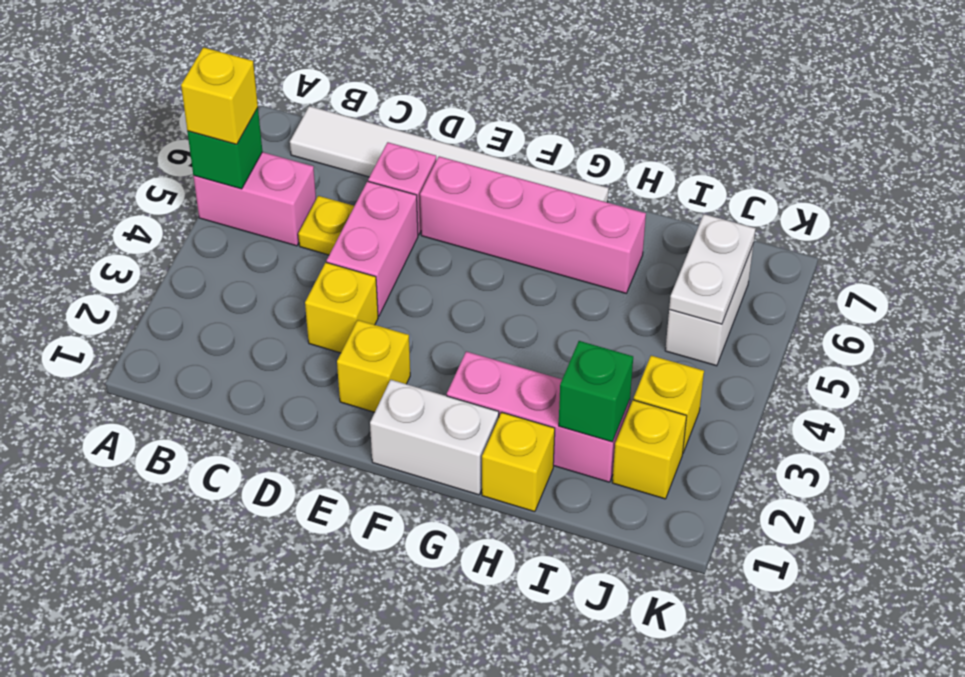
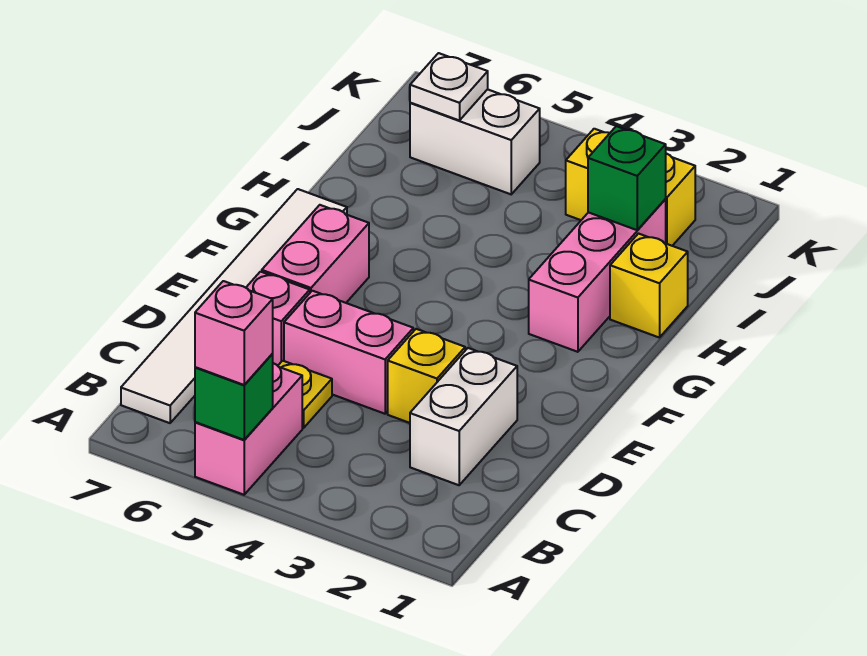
yellow brick A5 level 3 -> pink brick A5 level 3
yellow brick E2 level 1 -> none
pink brick E6:H6 level 1 -> pink brick E6:F6 level 1
white brick F1:G1 level 1 -> white brick C2:D2 level 1
white plate J5:J6 level 2 -> white plate J6 level 2

